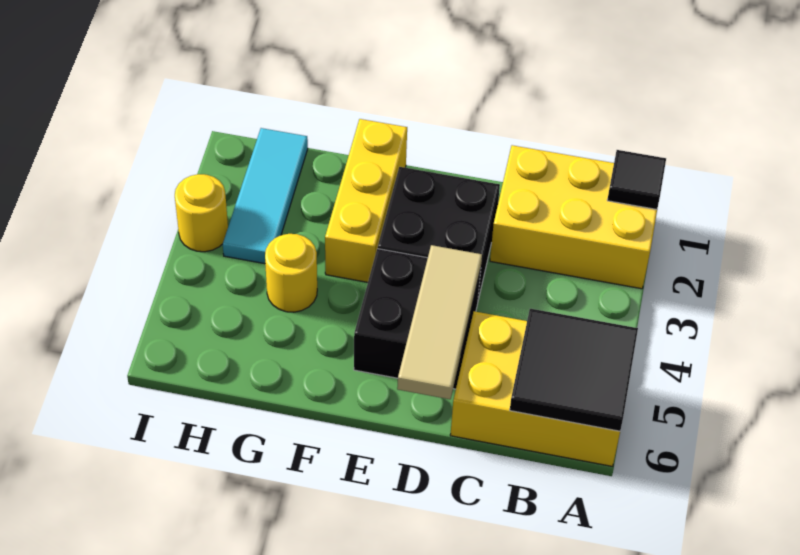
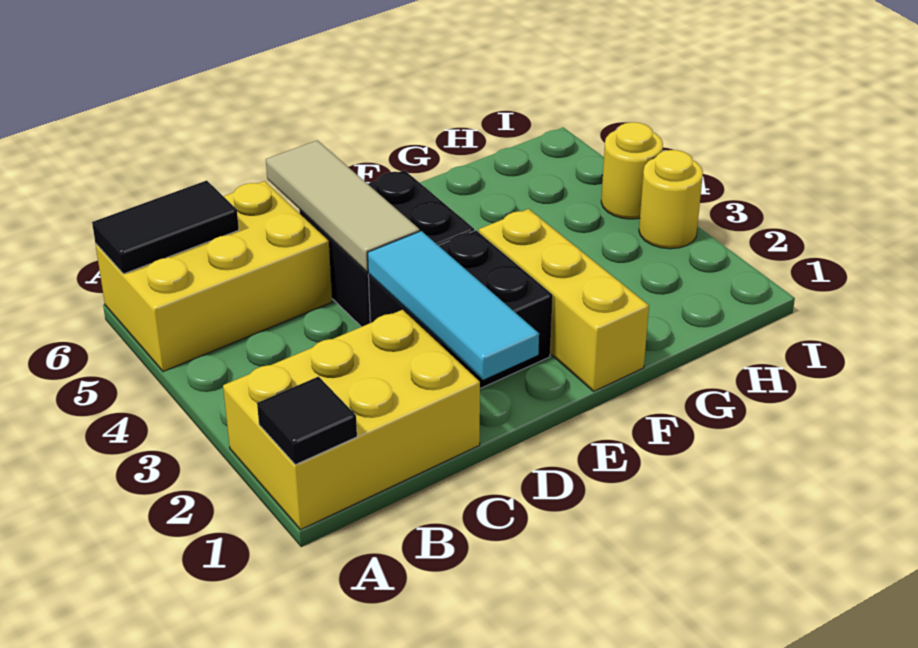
black tile A5:B6 level 2 -> black tile A6:B6 level 2
yellow round brick G4 level 1 -> yellow round brick I4 level 1
cyan tile H1:H3 level 1 -> cyan tile D1:D3 level 2

